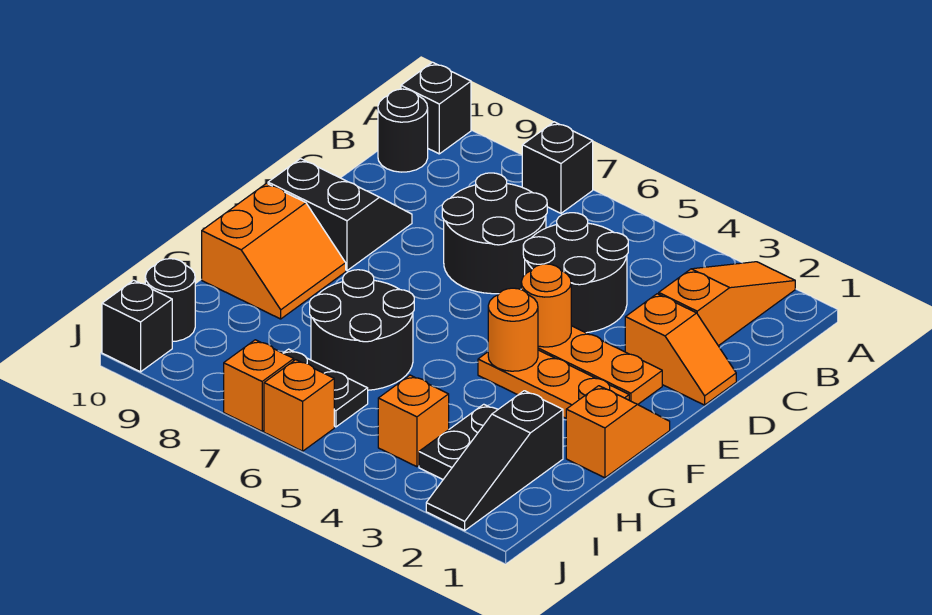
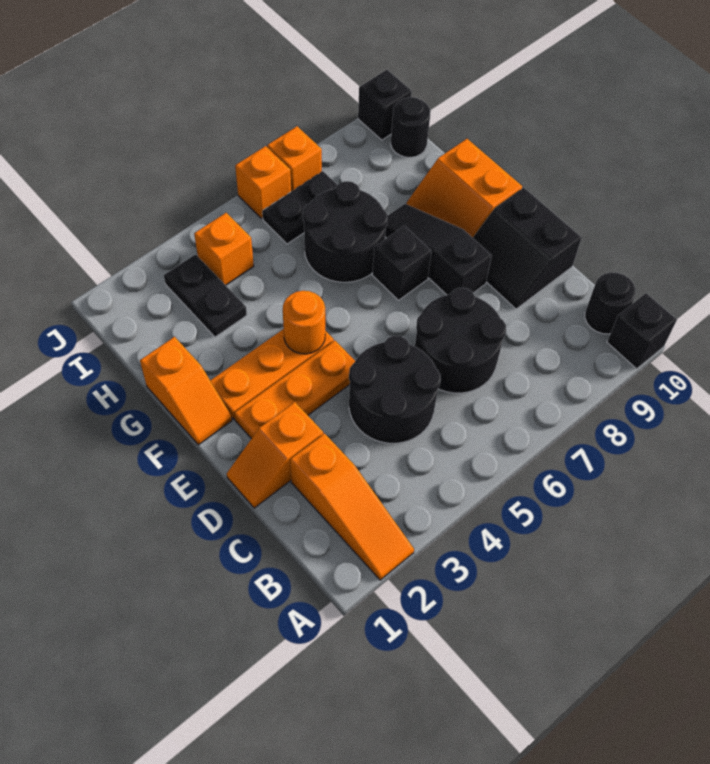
black brick A7 level 1 -> black brick F7 level 1
black slope D9:E10 level 1 top E -> black slope D9:E10 level 1 top 10
orange round brick E4 level 2 -> none
black slope H2:J2 level 1 top H -> black slope E8:G8 level 1 top E

